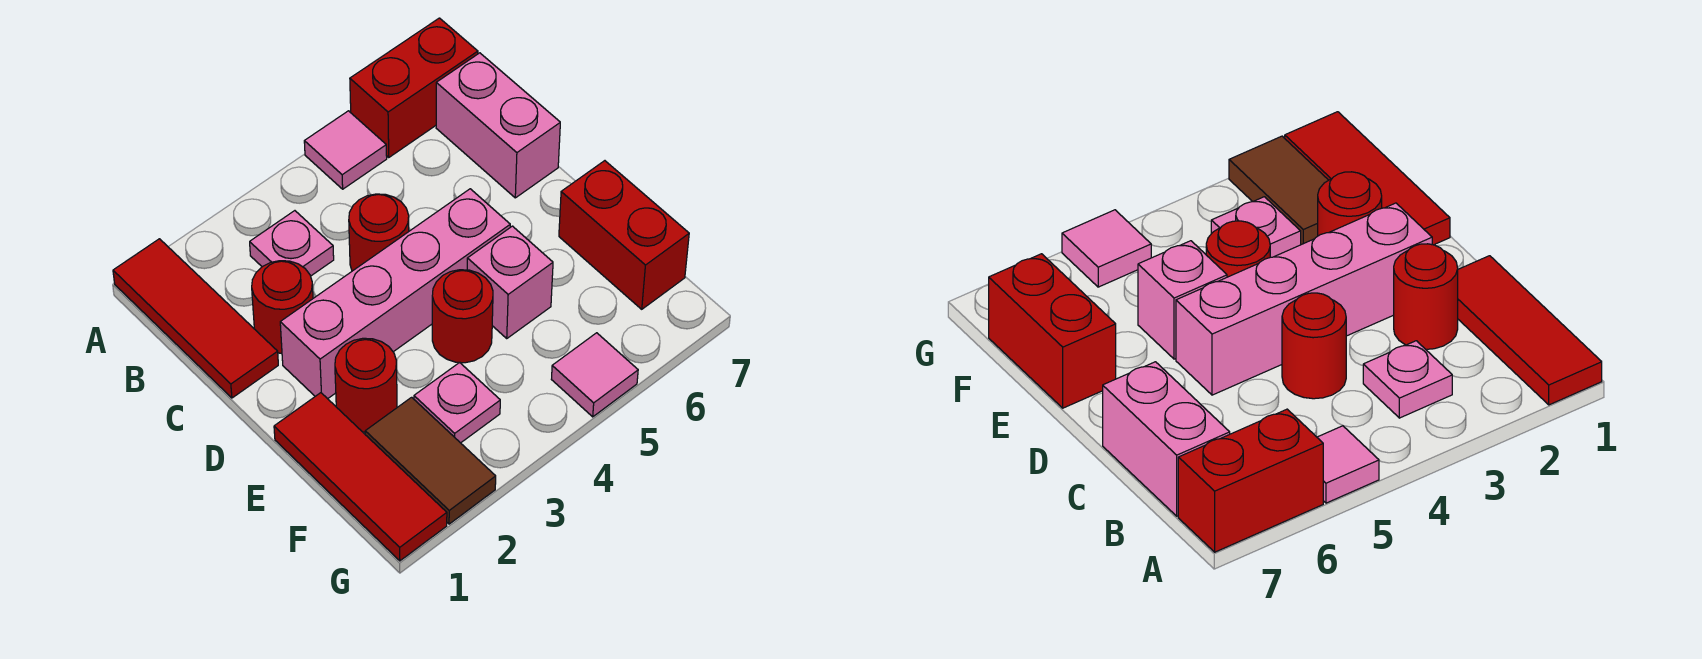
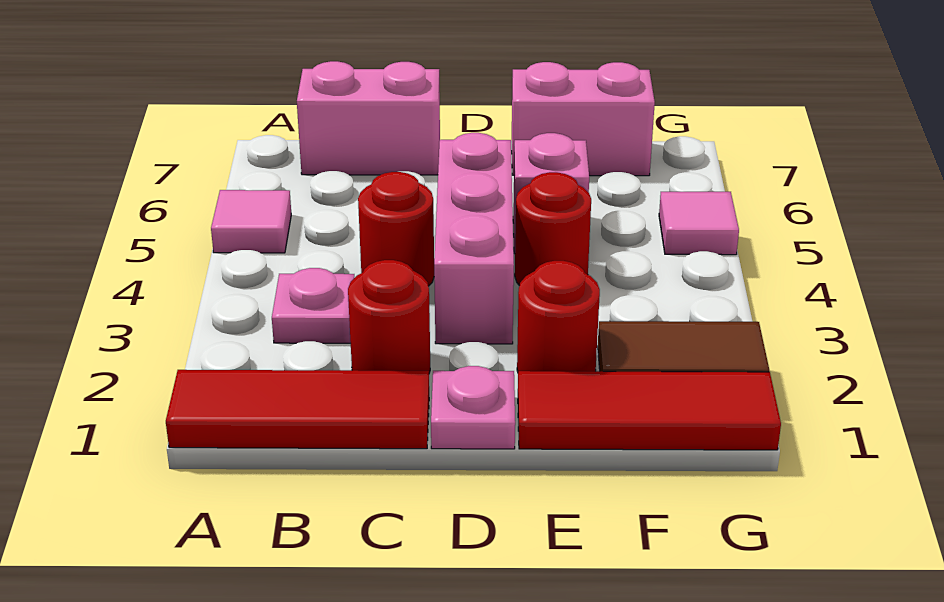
red brick A6:A7 level 1 -> none
pink brick D2:D5 level 1 -> pink brick D3:D5 level 1
red brick E7:F7 level 1 -> pink brick E7:F7 level 1
pink plate F3 level 1 -> pink plate D1 level 1

